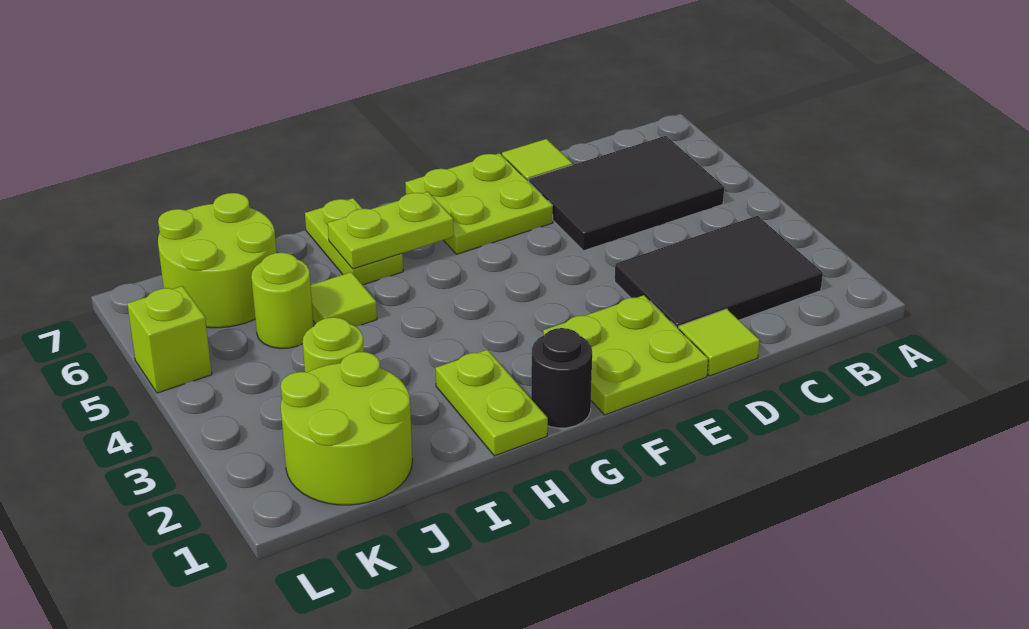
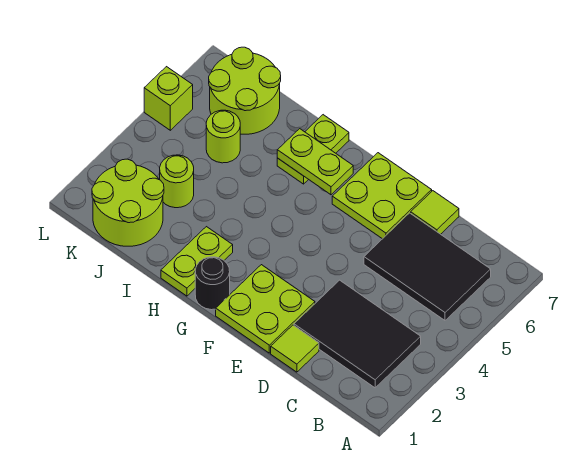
lime tile I5 level 1 -> none

